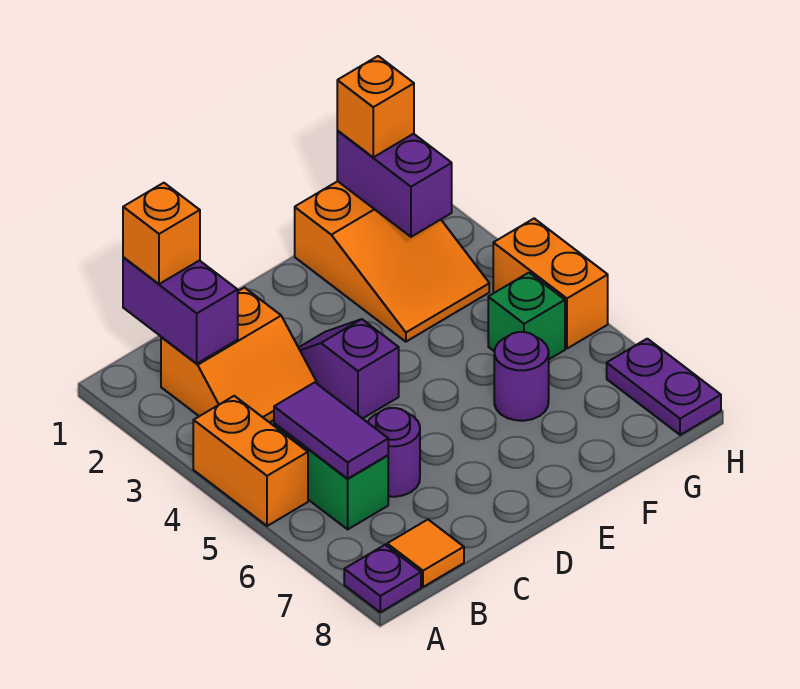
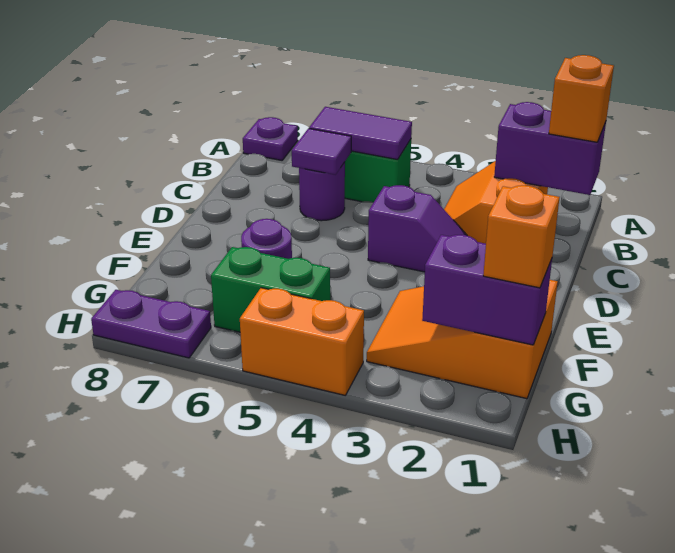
orange brick A4:A5 level 1 -> none
orange tile B8 level 1 -> none
none -> purple tile C6 level 2
green brick G5 level 1 -> green brick G5:G6 level 1

